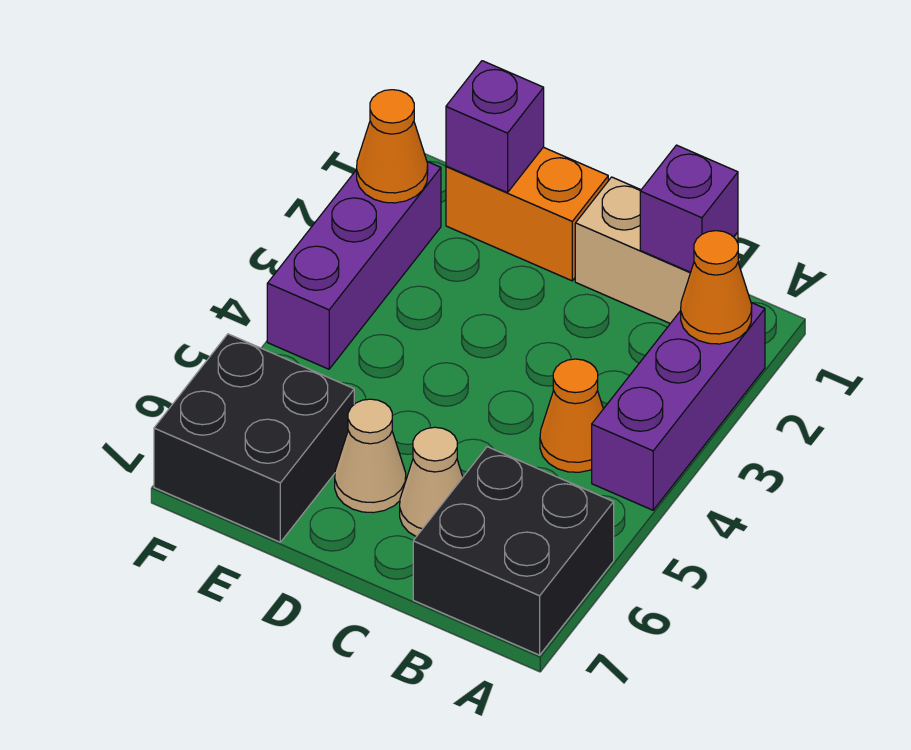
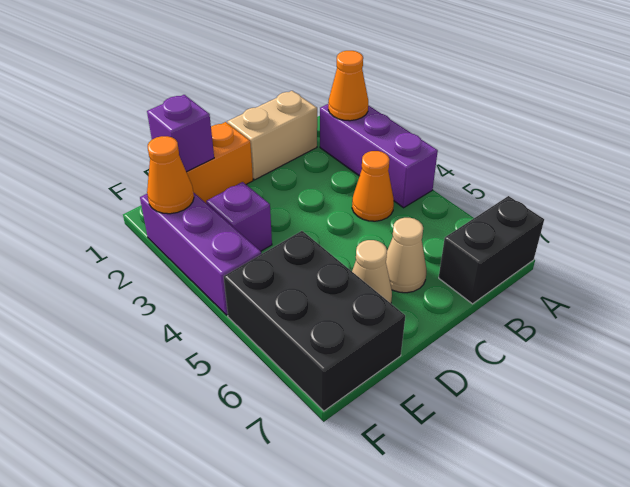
black brick A6:B7 level 1 -> black brick A7:B7 level 1
purple brick B1 level 2 -> purple brick E3 level 1
black brick E6:F7 level 1 -> black brick E5:F7 level 1

